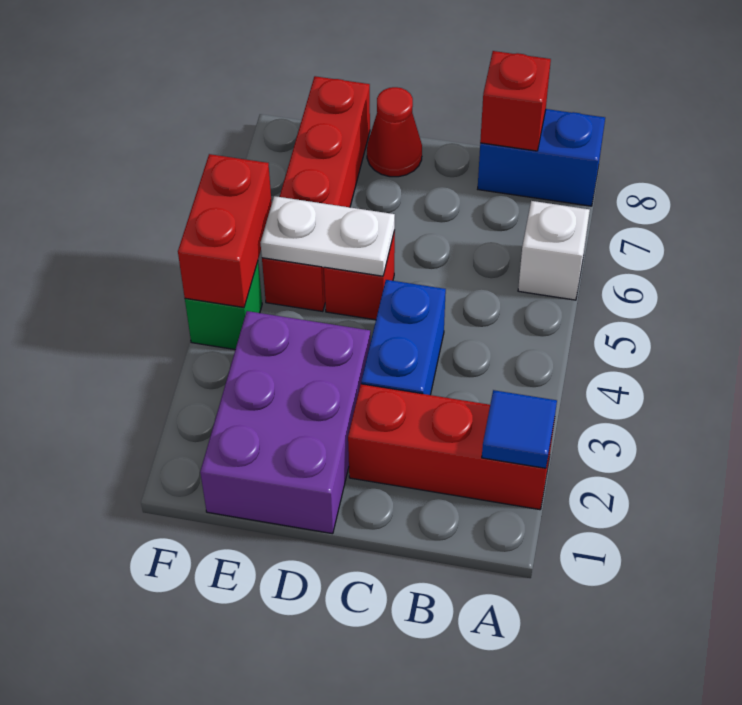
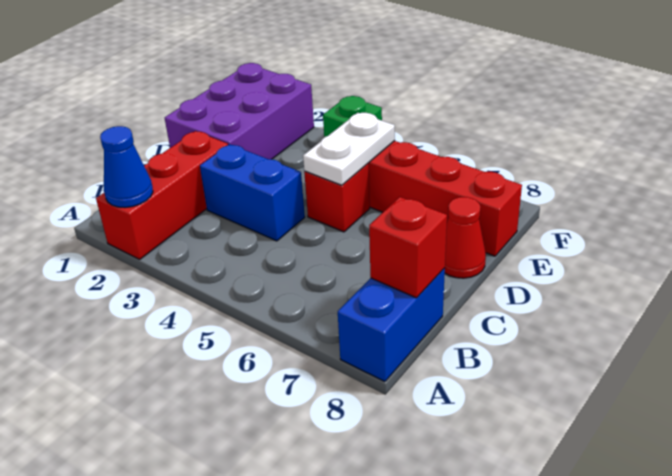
blue tile A2 level 2 -> blue cone A2 level 2
white brick A6 level 1 -> none
purple brick D1:E3 level 1 -> purple brick D1:F2 level 1
red brick F4:F5 level 2 -> none

